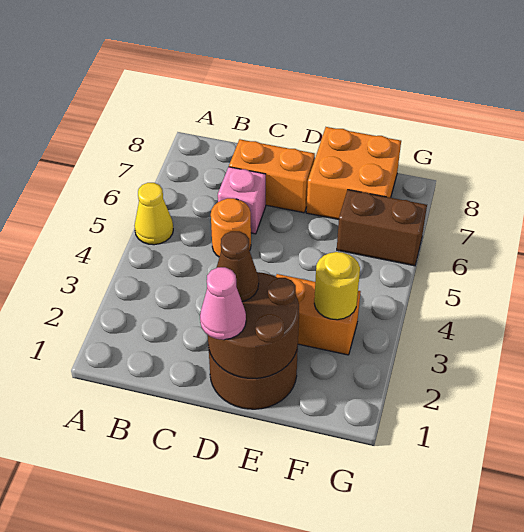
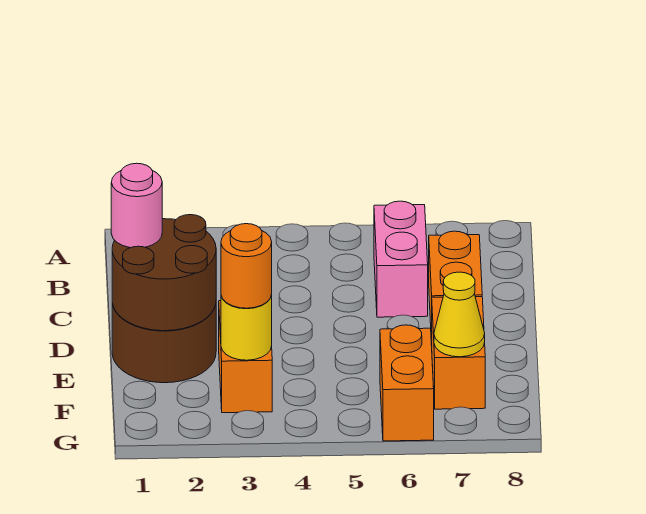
yellow cone A5 level 1 -> yellow cone F7 level 2
orange round brick C5 level 1 -> orange round brick F3 level 3
pink brick C6 level 1 -> pink brick B6:C6 level 1
pink cone D1 level 3 -> pink round brick D1 level 3
brown cone D2 level 3 -> none
orange brick E7:F8 level 1 -> orange brick E7:F7 level 1
brown brick F6:G6 level 1 -> orange brick F6:G6 level 1

